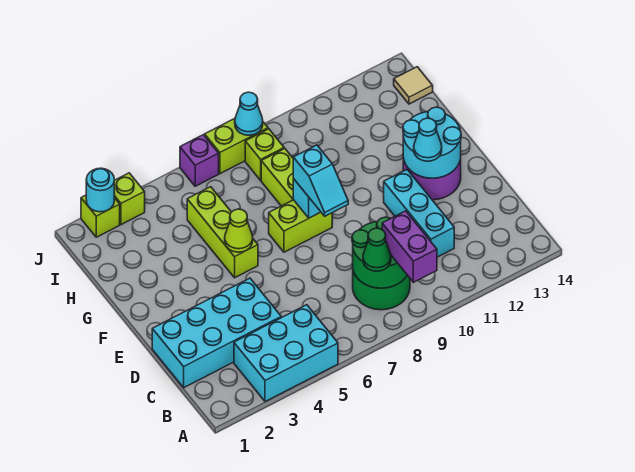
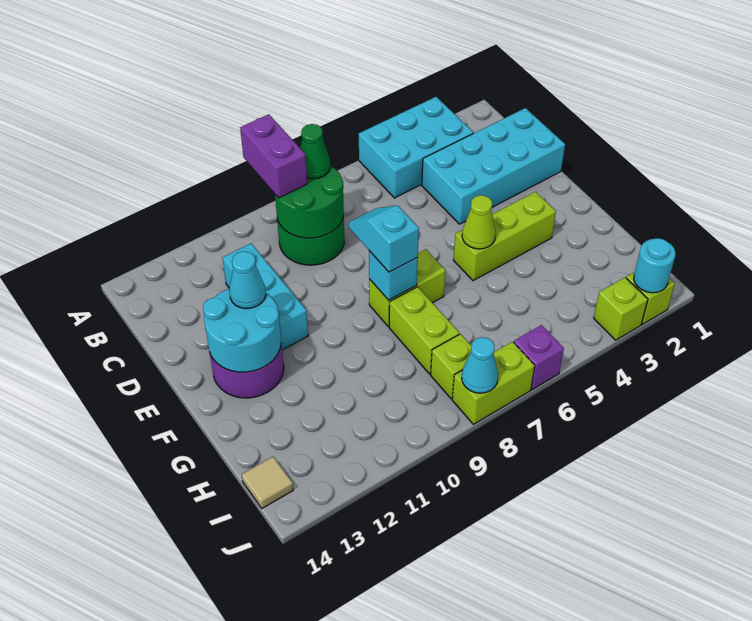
lime brick F5:H5 level 1 -> lime brick F3:F5 level 1

